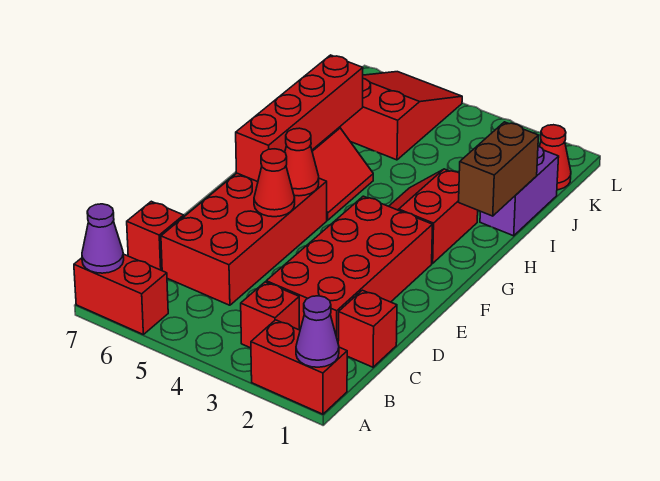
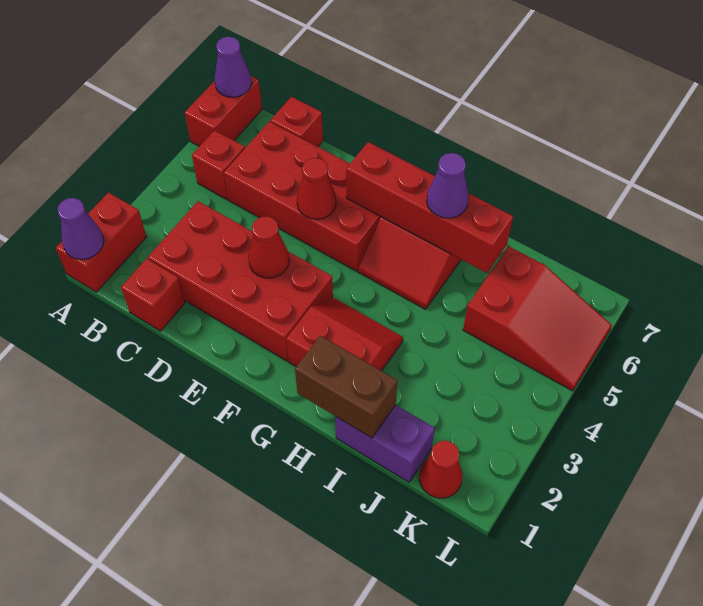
red brick B3 level 1 -> red brick B5 level 1
red cone F5 level 2 -> red cone E3 level 2
none -> purple cone H6 level 3

